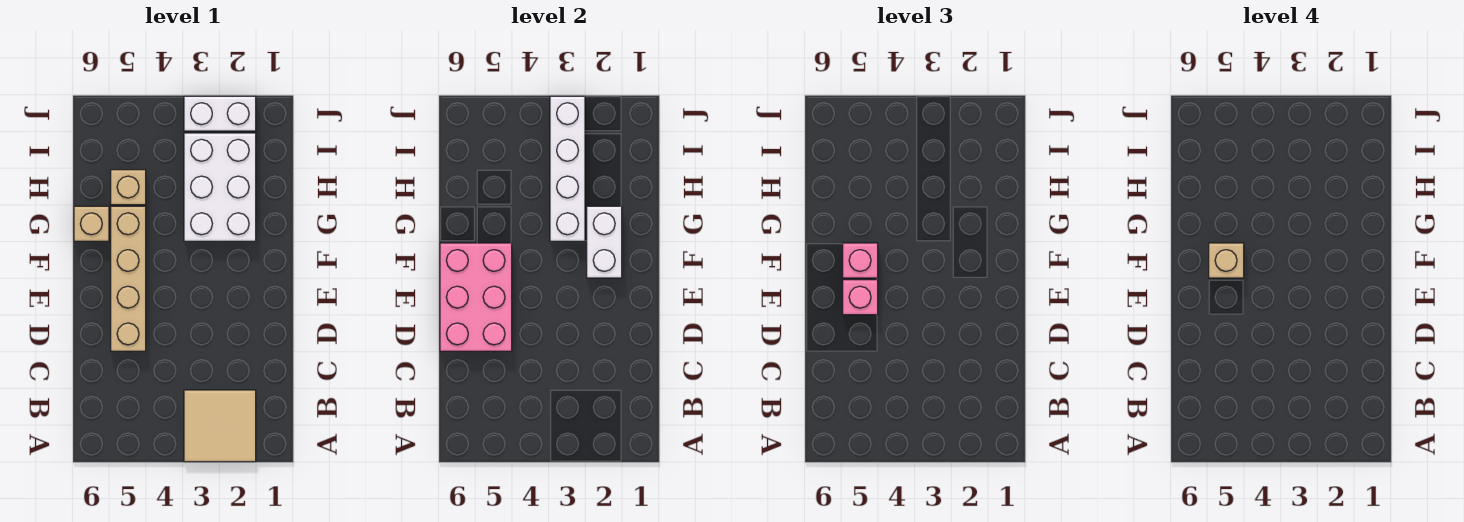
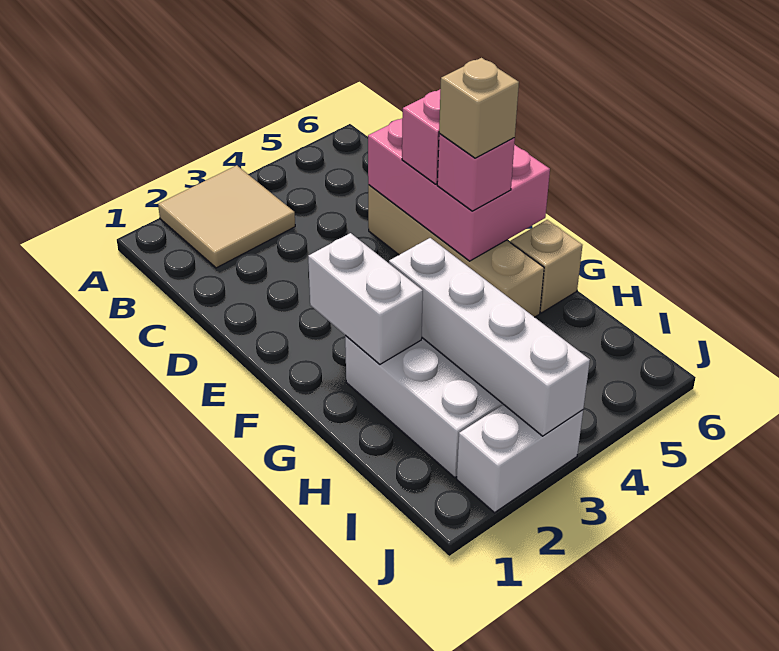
tan brick H5 level 1 -> none

